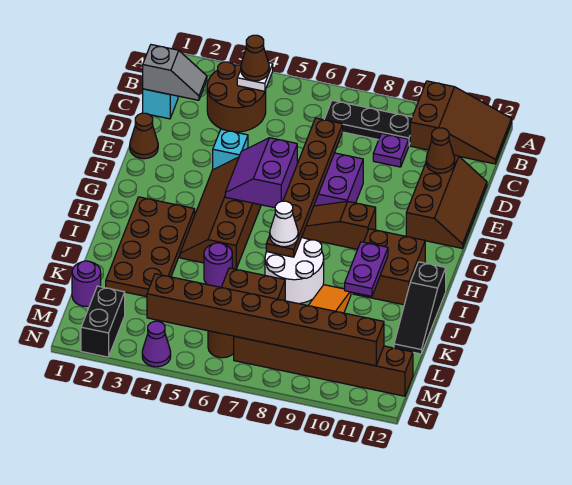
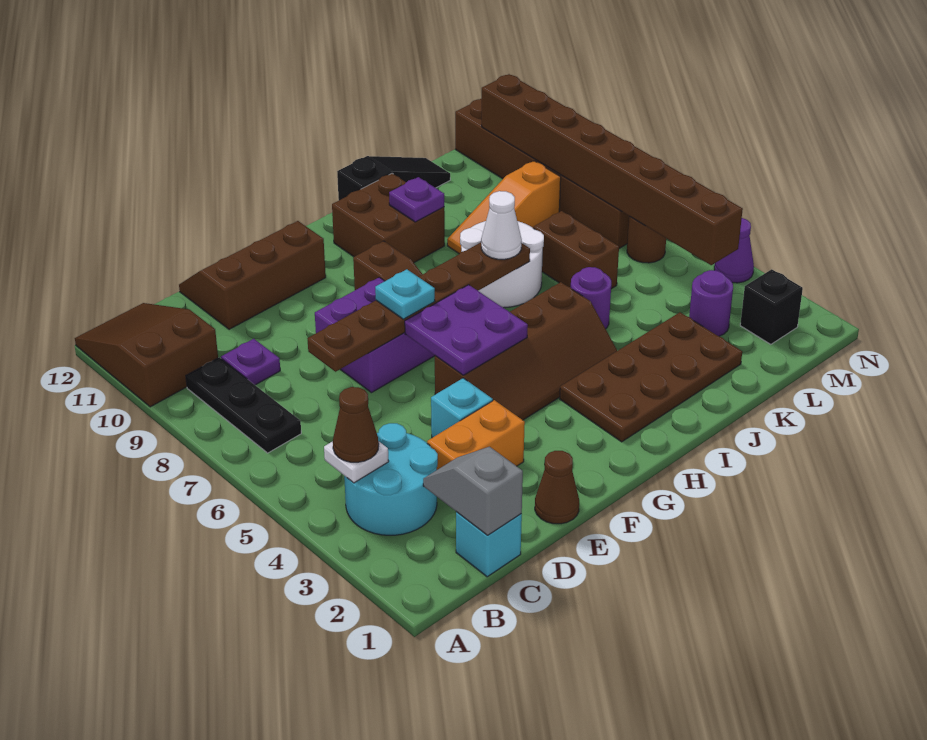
brown round brick B3:C4 level 1 -> cyan round brick B3:C4 level 1
none -> orange brick D3:E3 level 1
brown cone D11 level 2 -> none
purple slope F5:G6 level 2 top 6 -> purple plate F5:G6 level 2
none -> cyan plate F7 level 3
purple plate I10:J10 level 2 -> purple plate I10 level 2
purple round brick L1 level 1 -> purple round brick L3 level 1
black brick M2:N2 level 1 -> black brick M2 level 1

